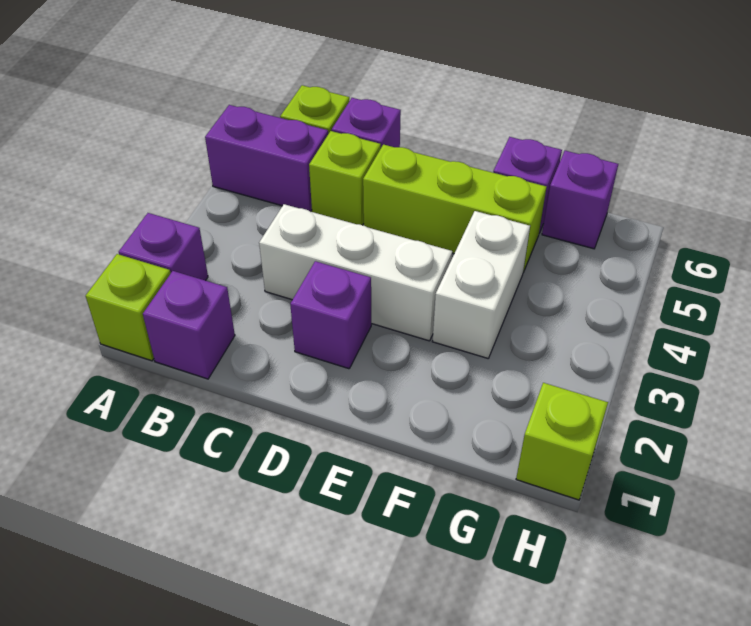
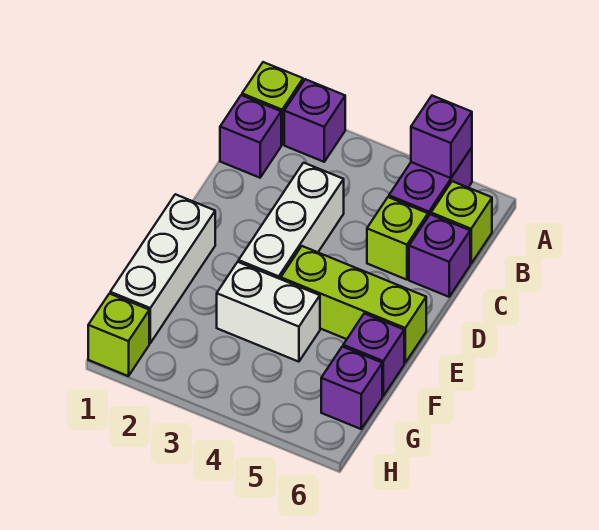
purple brick D2 level 1 -> purple brick A5 level 2
lime brick D5:F5 level 1 -> lime brick E4:E6 level 1
none -> white brick E1:G1 level 1

